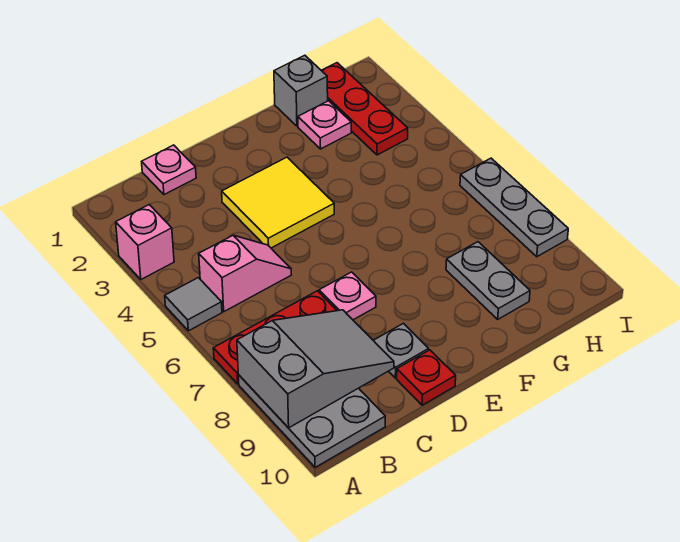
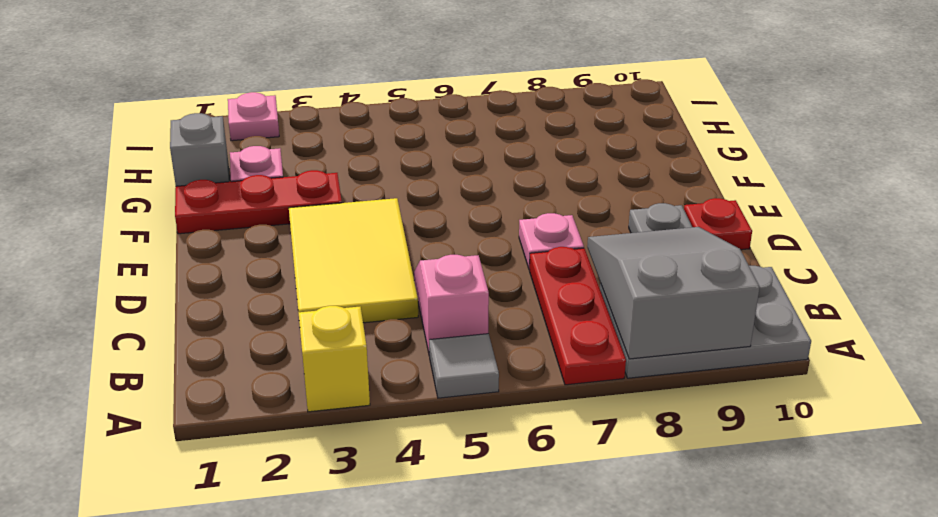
pink brick A3 level 1 -> yellow brick A3 level 1
pink plate C1 level 1 -> pink plate I2 level 1
yellow tile D3:E4 level 1 -> yellow tile C3:E4 level 1
grey plate G8:G9 level 1 -> none
red plate H1:H3 level 1 -> red plate F1:F3 level 1
grey plate I6:I8 level 1 -> none

